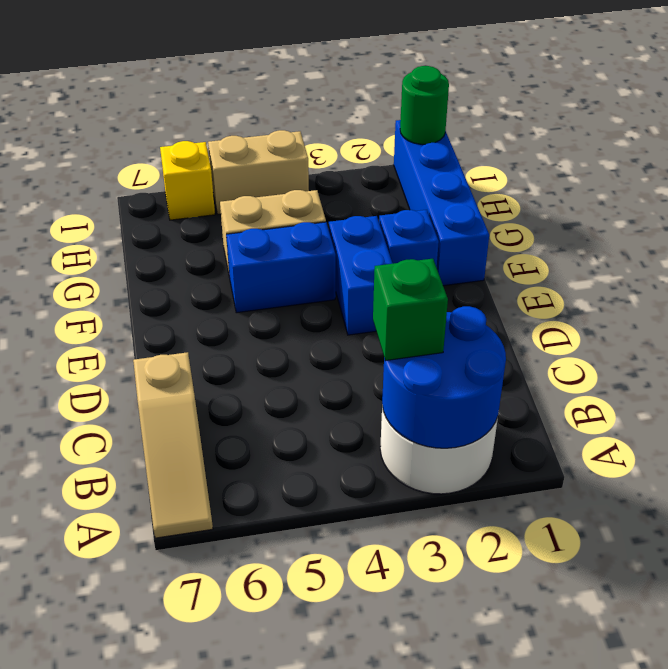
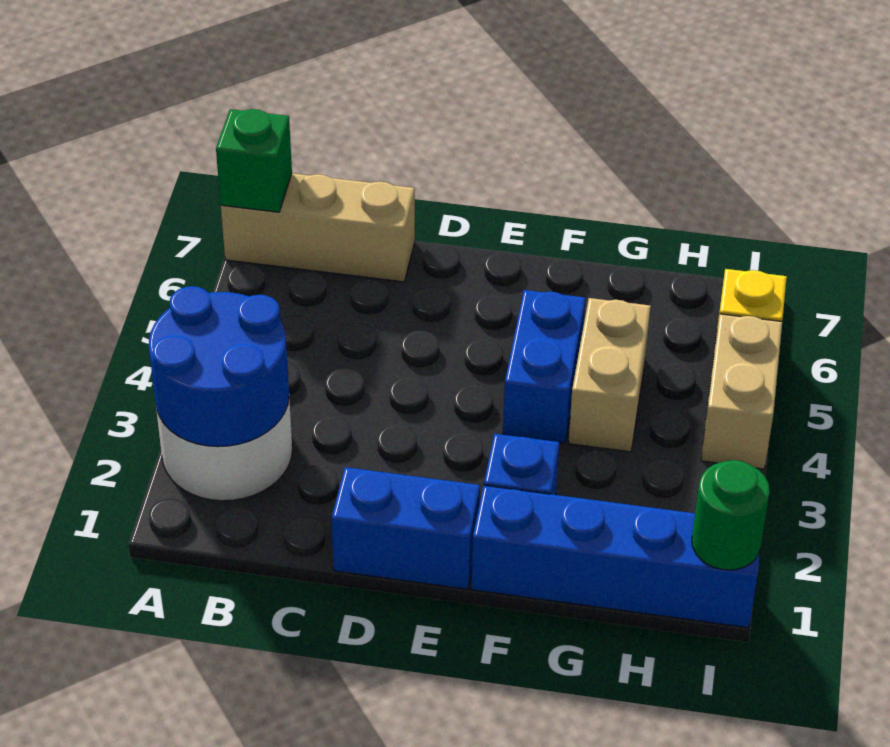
tan slope A7:C7 level 1 top C -> tan brick A7:C7 level 1
green brick B3 level 3 -> green brick A7 level 2
blue brick E3:F3 level 1 -> blue brick D1:E1 level 1

